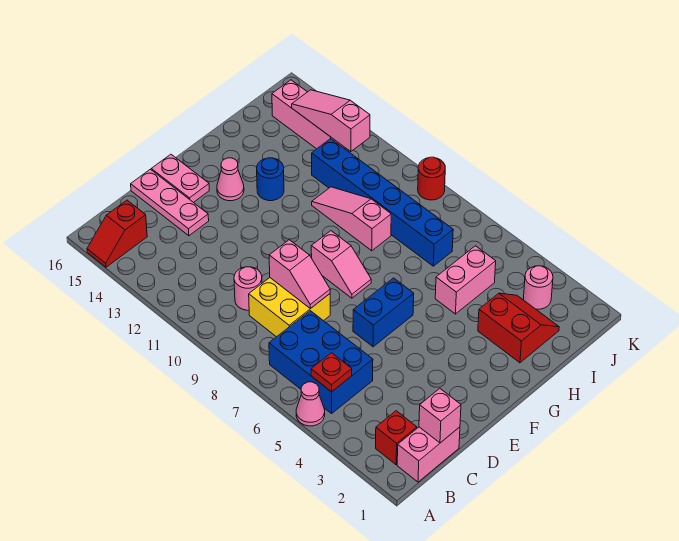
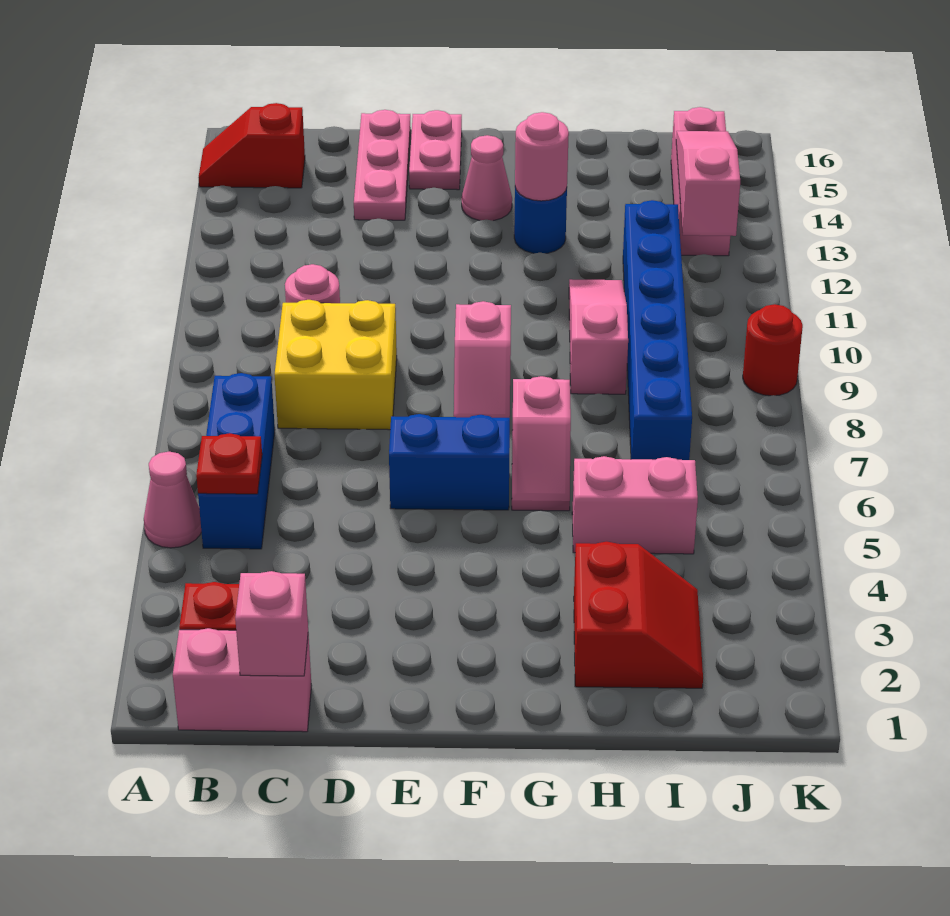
blue brick B5:C7 level 1 -> blue brick B5:B7 level 1
pink slope D8:D9 level 2 top 9 -> pink slope G6:G7 level 1 top 7
pink round brick J3 level 1 -> pink round brick G13 level 2

